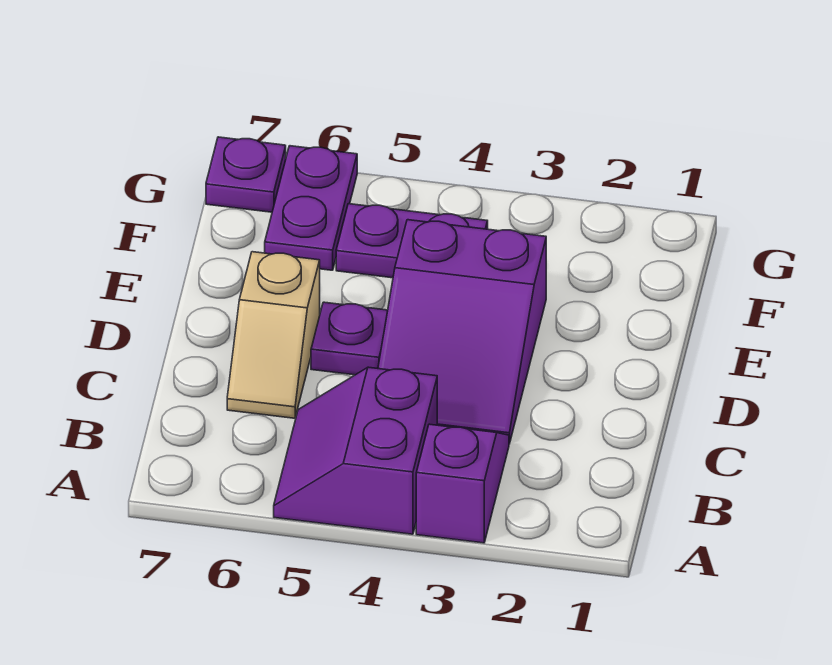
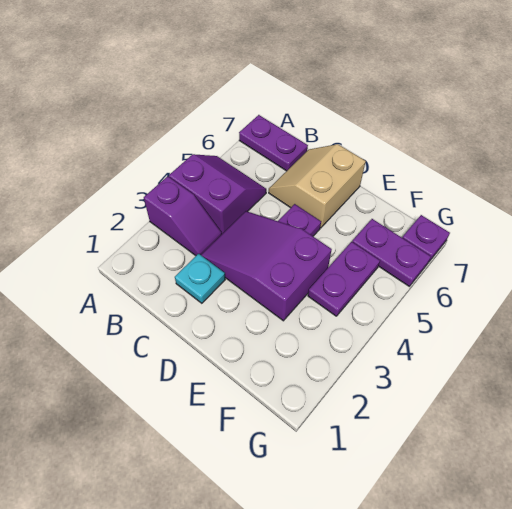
none -> purple plate A7:B7 level 1
none -> cyan plate C2 level 1
tan slope C6:D6 level 1 top D -> tan slope C6:D7 level 1 top D

